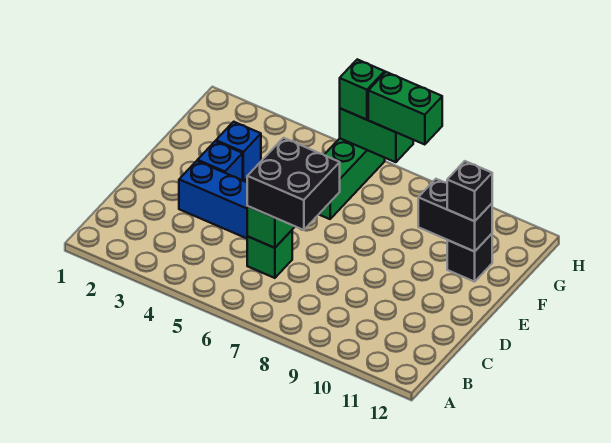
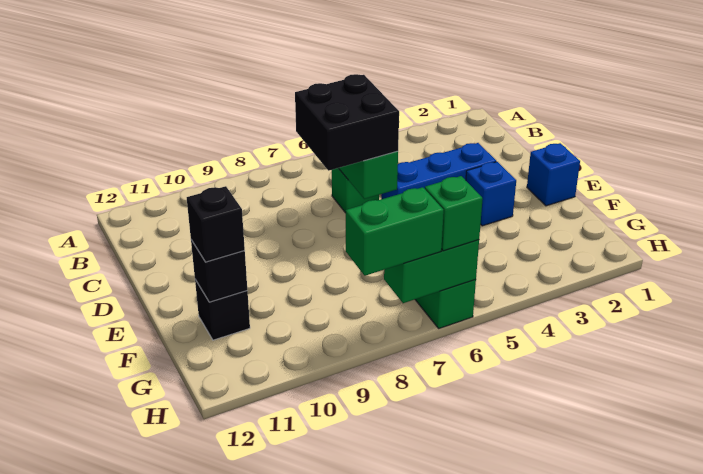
blue brick F3 level 1 -> blue brick E1 level 1
black brick F10:F11 level 2 -> black brick F11 level 2

